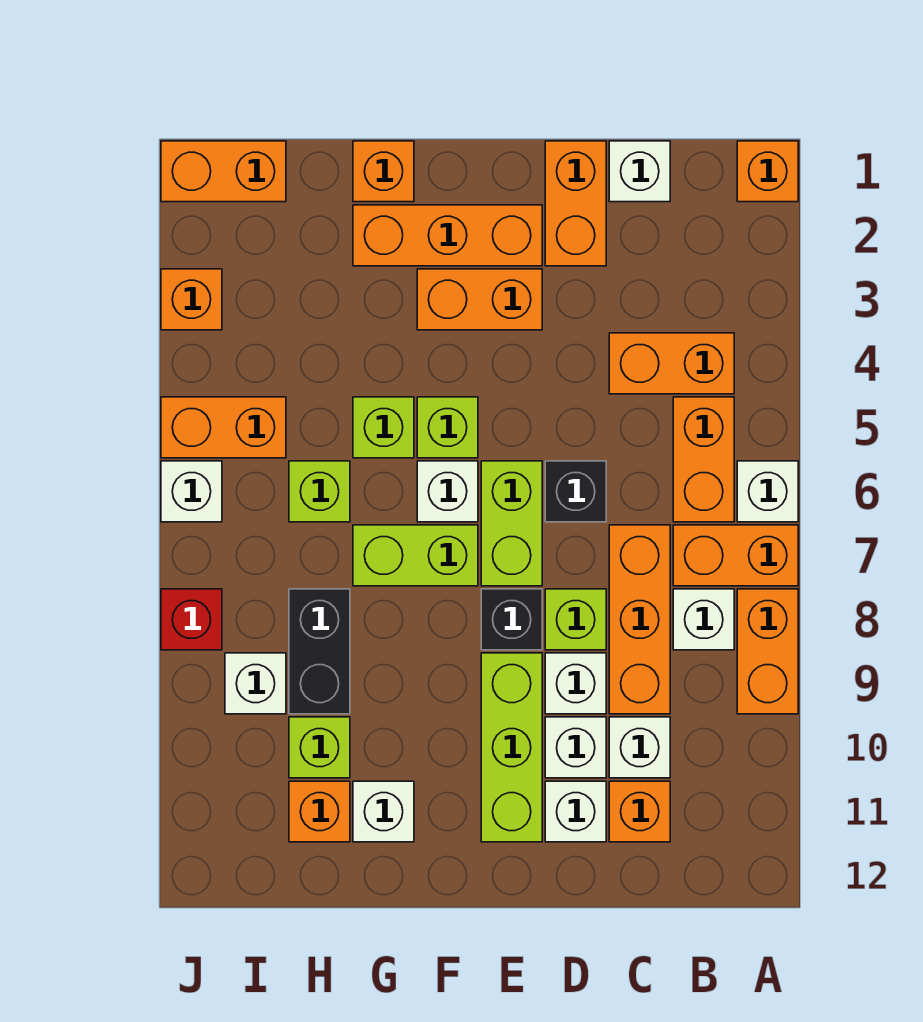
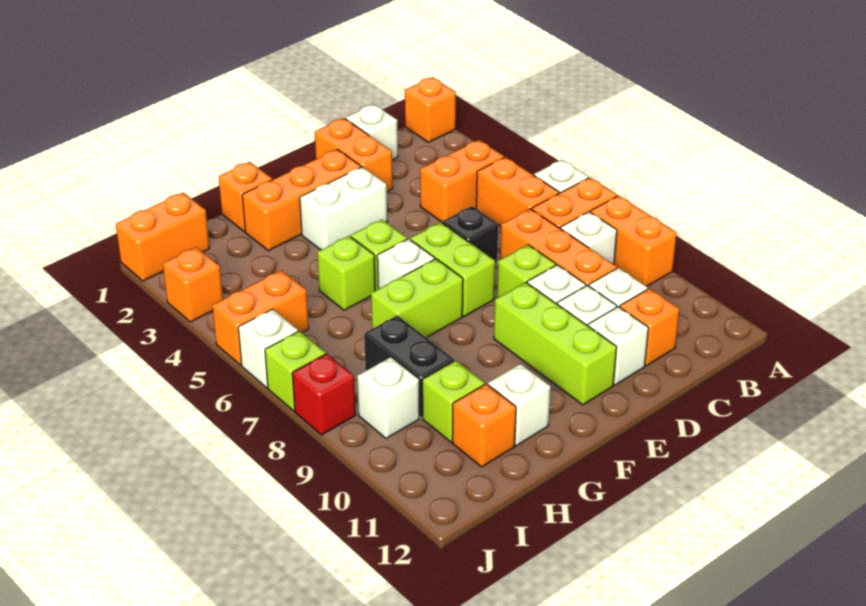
orange brick E3:F3 level 1 -> white brick E3:F3 level 1
black brick E8 level 1 -> none
lime brick H6 level 1 -> lime brick J7 level 1

